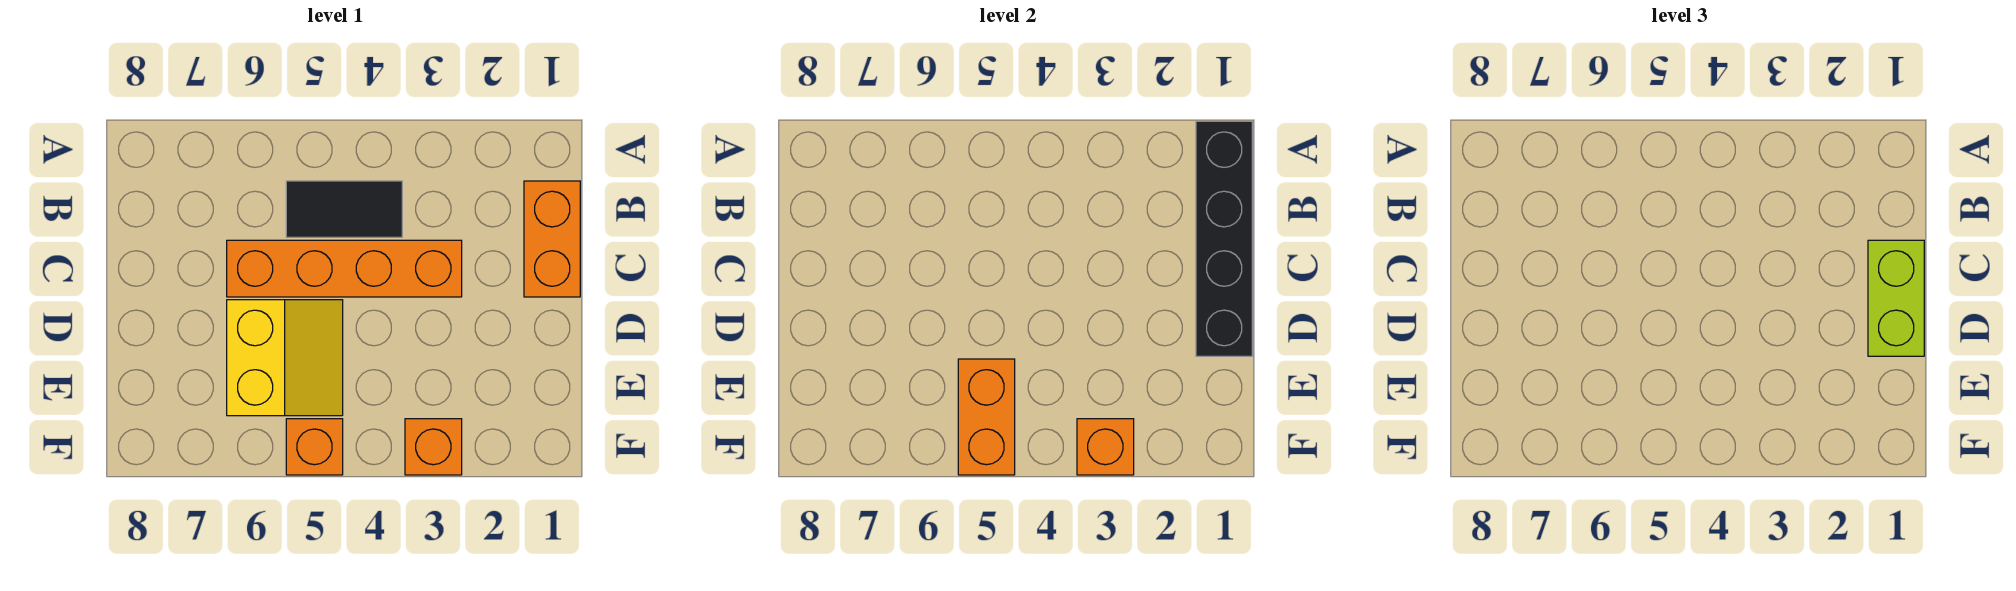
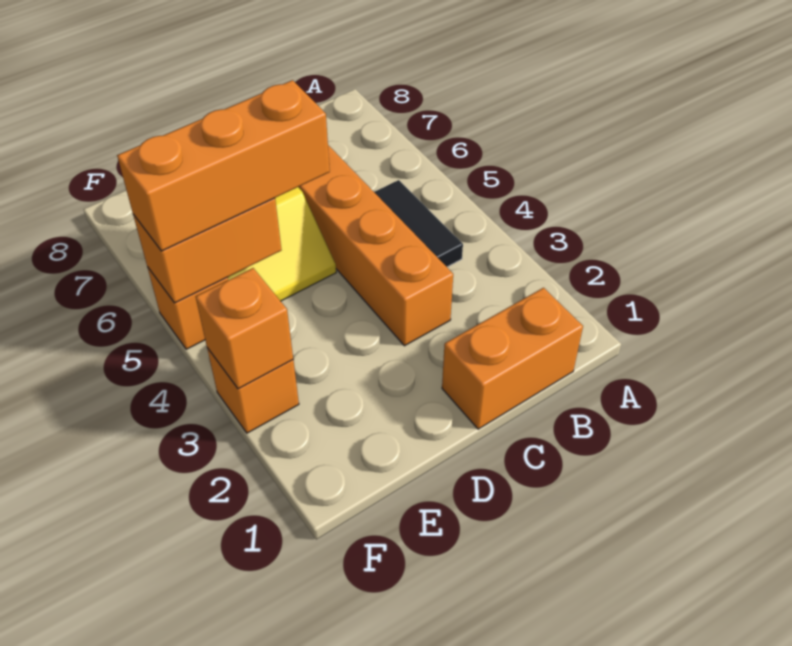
black brick A1:D1 level 2 -> none
lime brick C1:D1 level 3 -> none
none -> orange brick D5:F5 level 3

